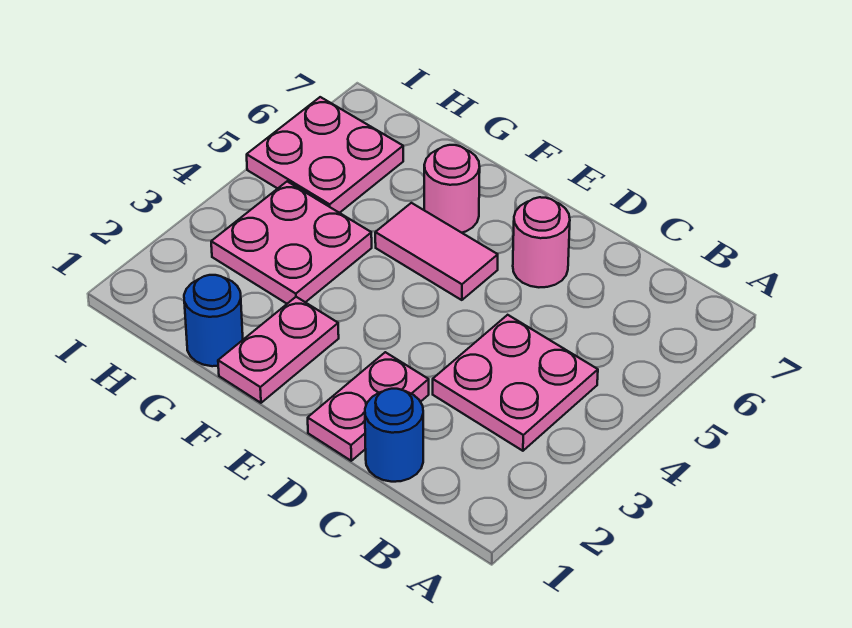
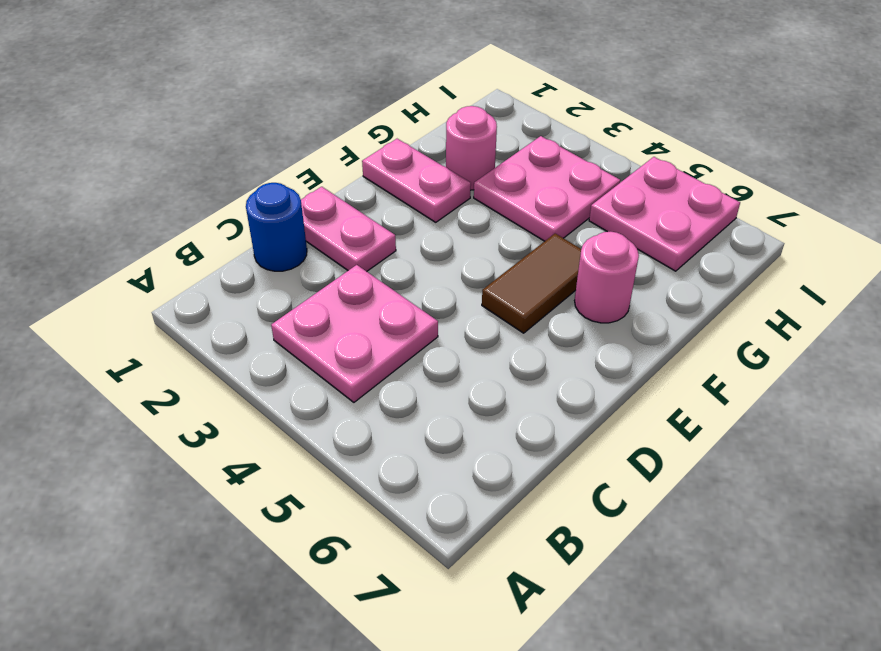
pink round brick D6 level 1 -> pink round brick G2 level 1
pink tile E5:F5 level 1 -> brown tile E5:F5 level 1
blue round brick G1 level 1 -> none

